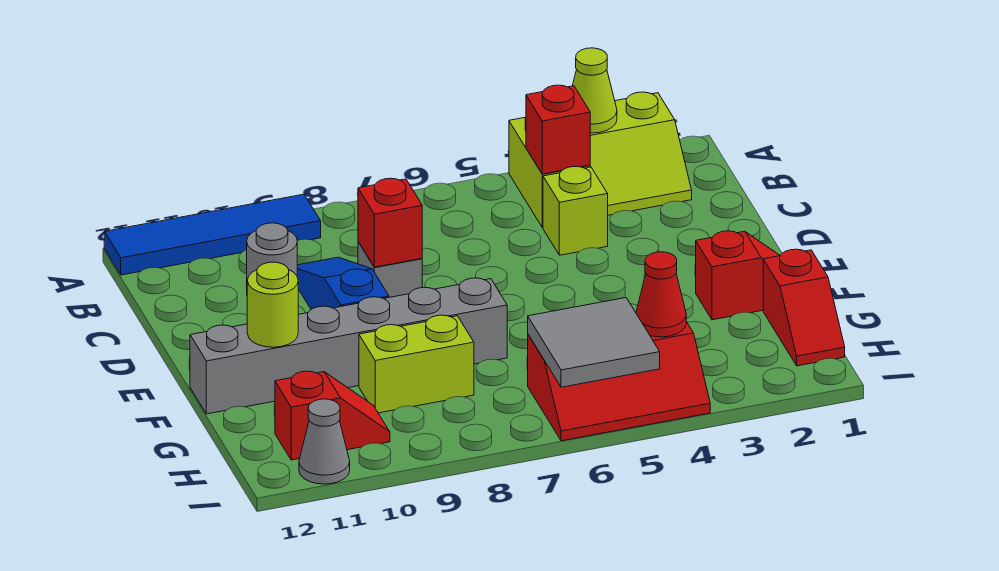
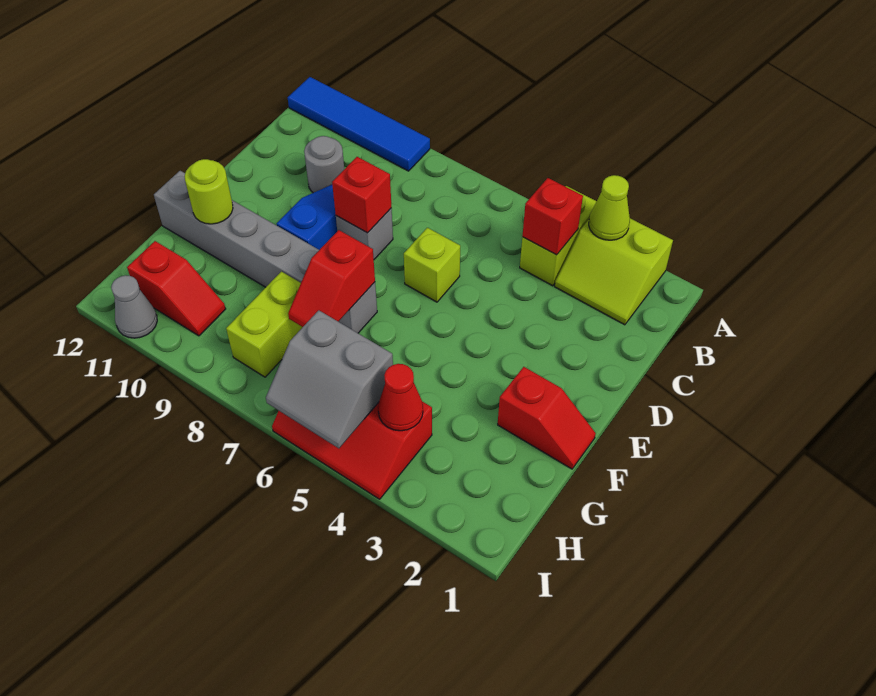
lime brick C4 level 1 -> lime brick D6 level 1
red slope G1:H1 level 1 top G -> red slope F7:G7 level 2 top F
lime brick G8:G9 level 1 -> lime brick G8:H8 level 1
grey tile H5:I6 level 2 -> grey slope H5:I6 level 2 top H

